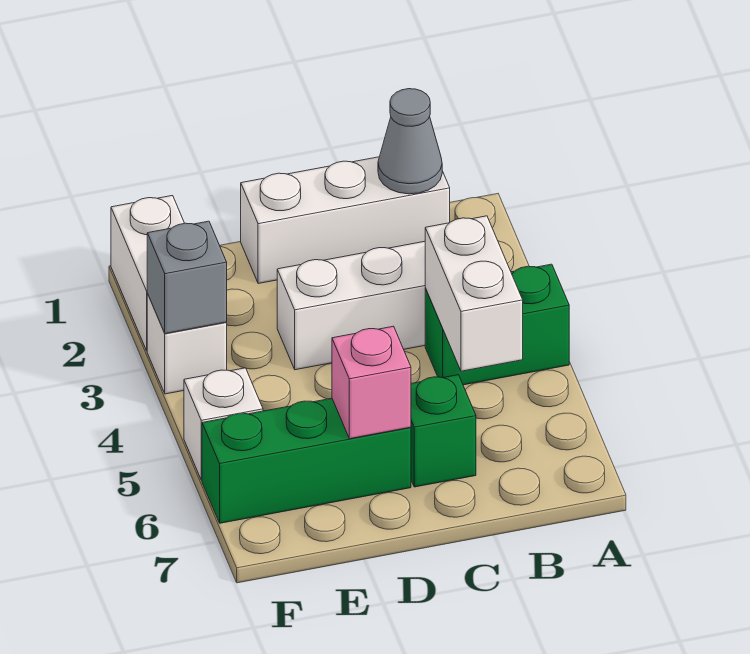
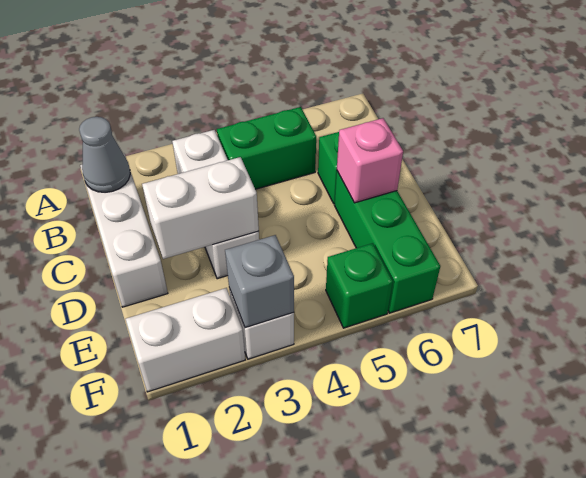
green brick A4:B4 level 1 -> green brick B4:B5 level 1
white brick B4:B5 level 2 -> white brick D2:D3 level 2
white brick F5 level 1 -> green brick F5 level 1

